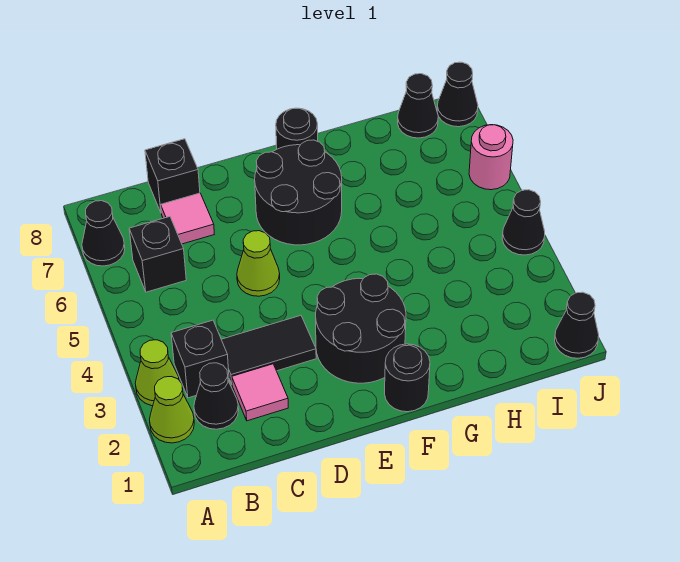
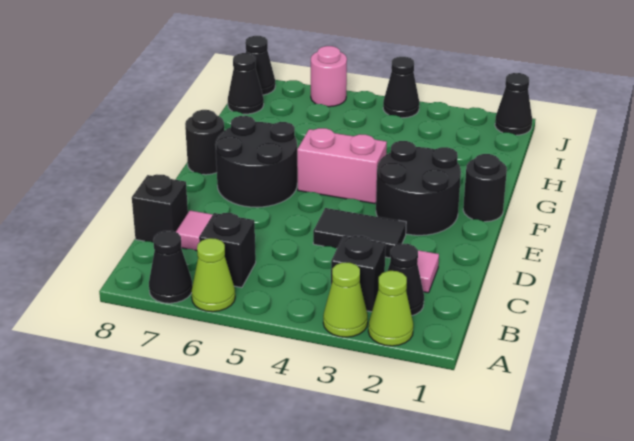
black tile C3:D3 level 1 -> black tile D3:D4 level 1
lime cone D5 level 1 -> lime cone A6 level 1
none -> pink brick F4:F5 level 1

